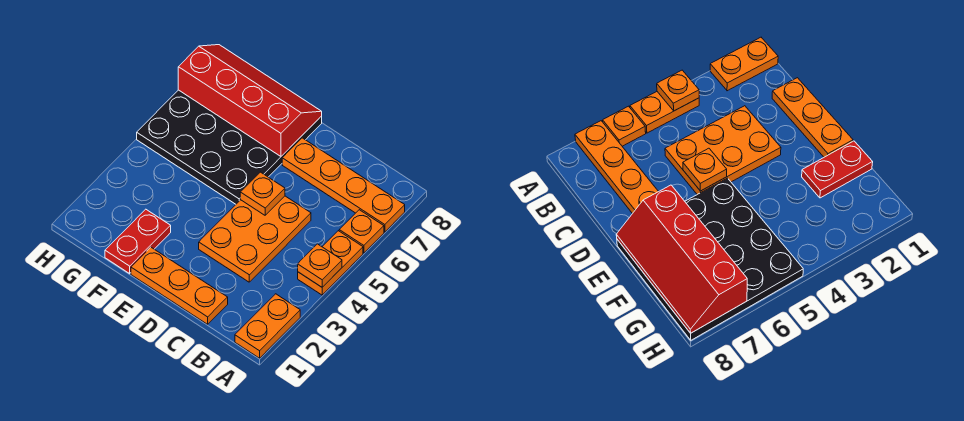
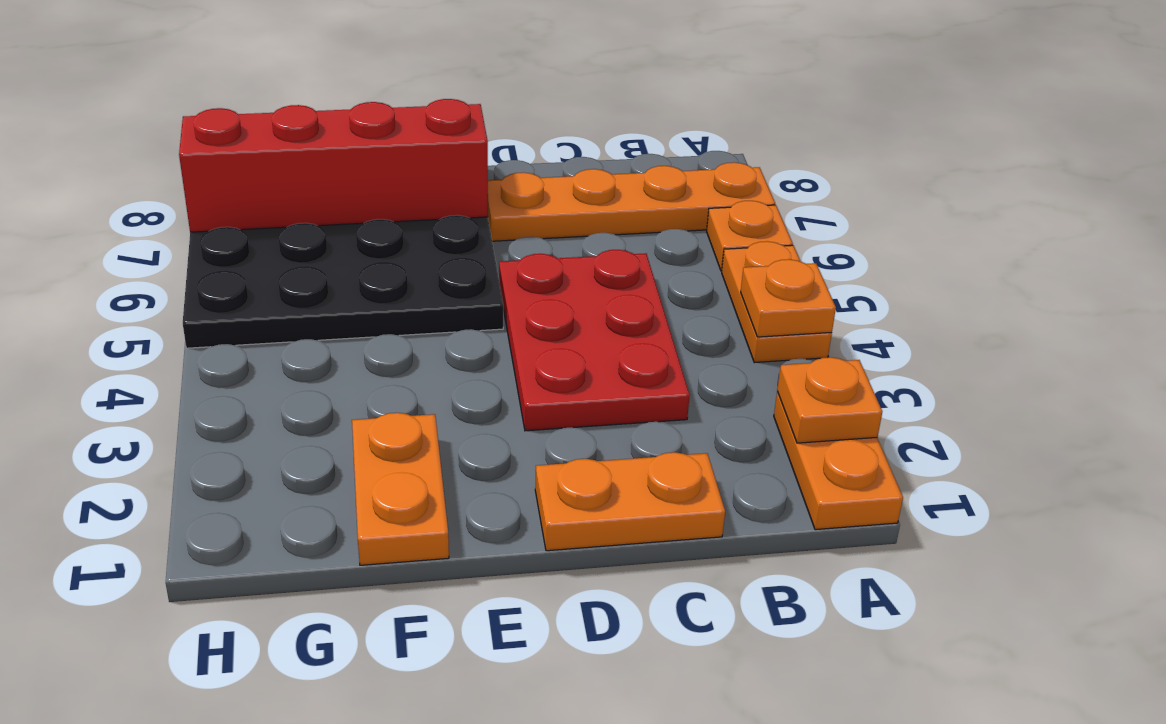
orange plate C1:E1 level 1 -> orange plate C1:D1 level 1
orange plate C3:D5 level 1 -> red plate C3:D5 level 1
orange plate D5 level 2 -> orange plate A2 level 2
red plate F1:F2 level 1 -> orange plate F1:F2 level 1

